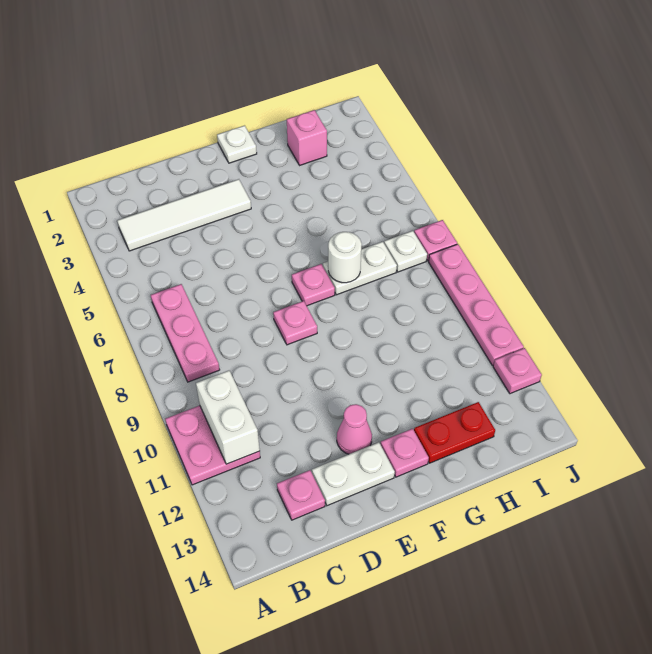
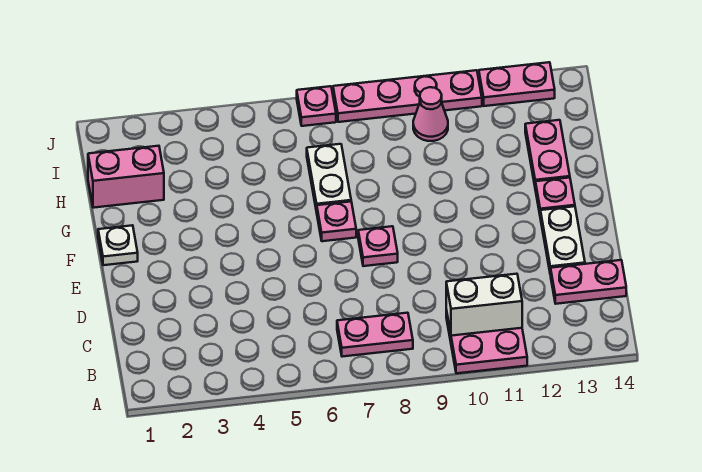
white tile B3:E3 level 1 -> none
pink plate B6:B8 level 1 -> pink plate B7:B8 level 1
pink plate C13 level 1 -> pink plate C13:C14 level 1
pink cone E12 level 1 -> pink cone I10 level 1
white round brick G7 level 2 -> none
red plate G13:H13 level 1 -> pink plate G13:H13 level 1
pink brick H2 level 1 -> pink brick H1:H2 level 1
white plate I7 level 1 -> none
pink plate J12 level 1 -> pink plate J12:J13 level 1

